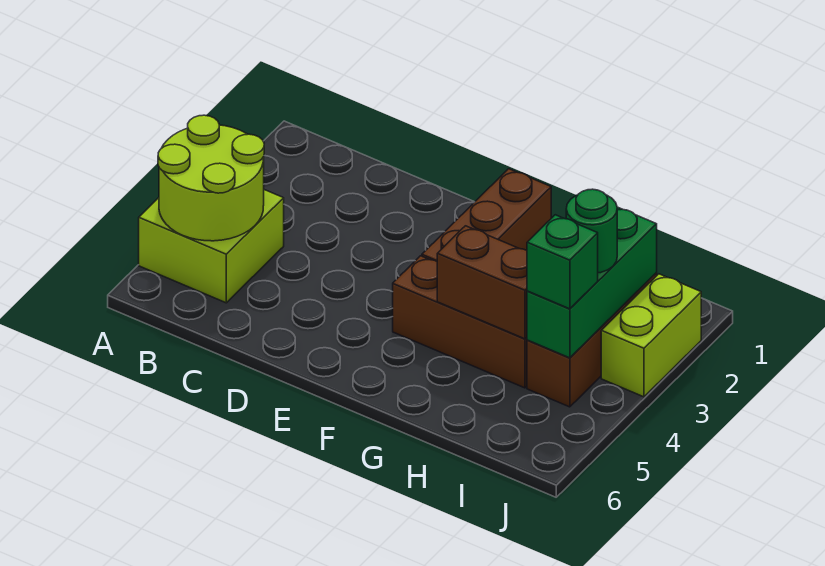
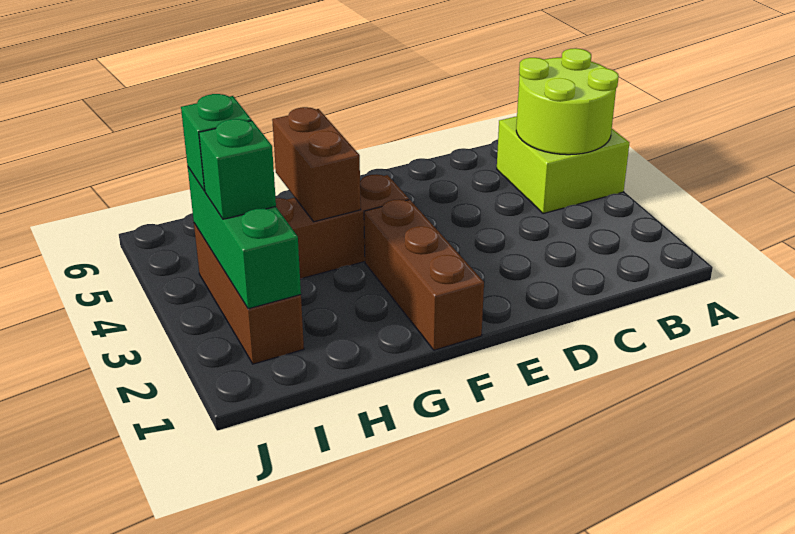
brown brick G4:H4 level 2 -> brown brick G4:G5 level 2
green round brick I3 level 3 -> green brick I3 level 3
lime brick J2:J3 level 1 -> none

